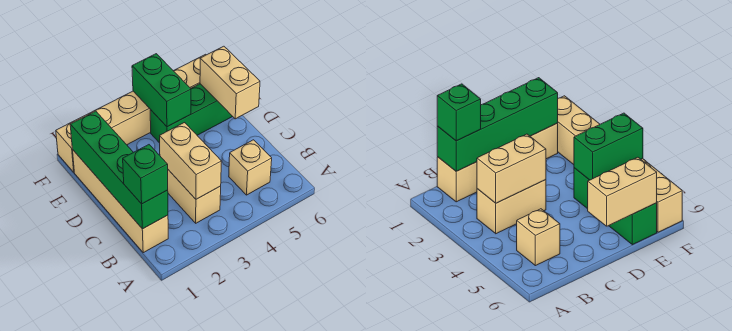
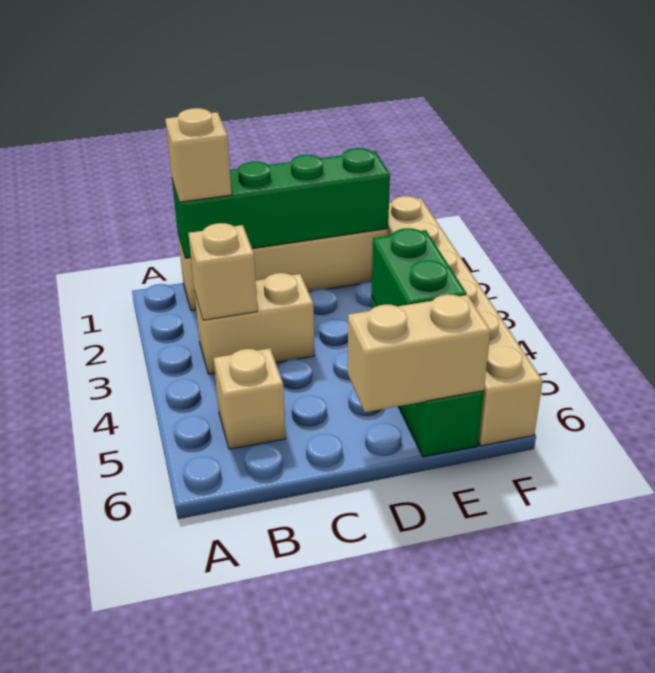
green brick B1 level 3 -> tan brick B1 level 3
tan brick B3:C3 level 2 -> tan brick B3 level 2
green brick E4:F4 level 2 -> green brick E4:E5 level 2

